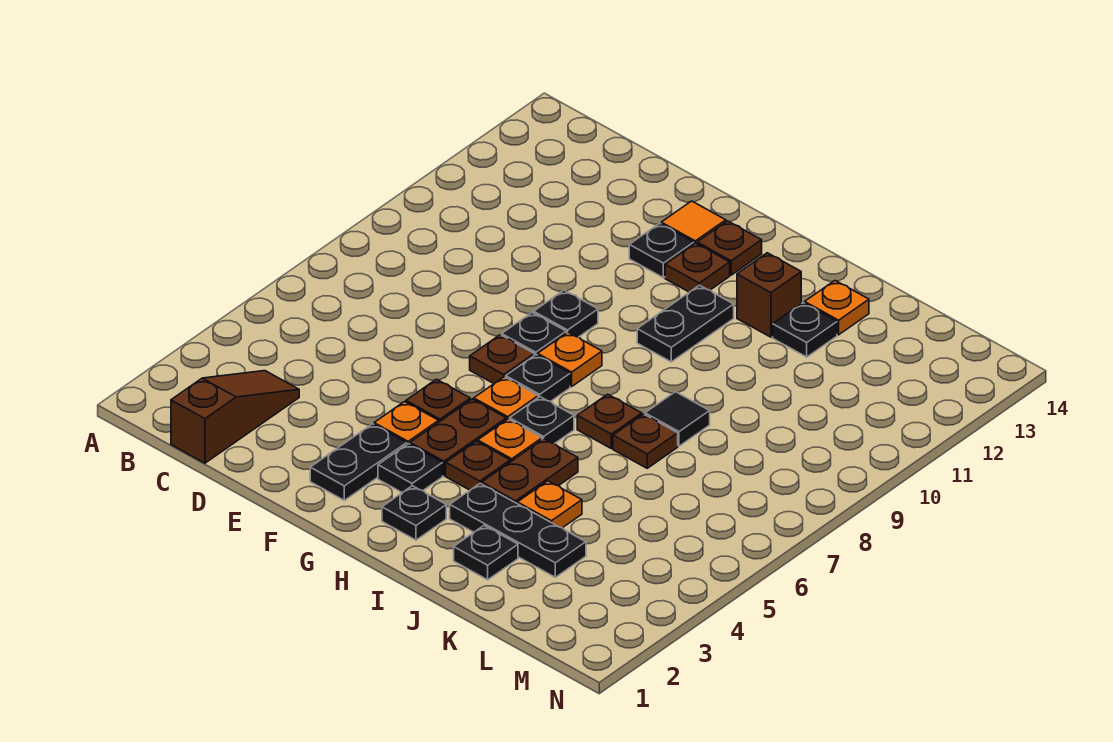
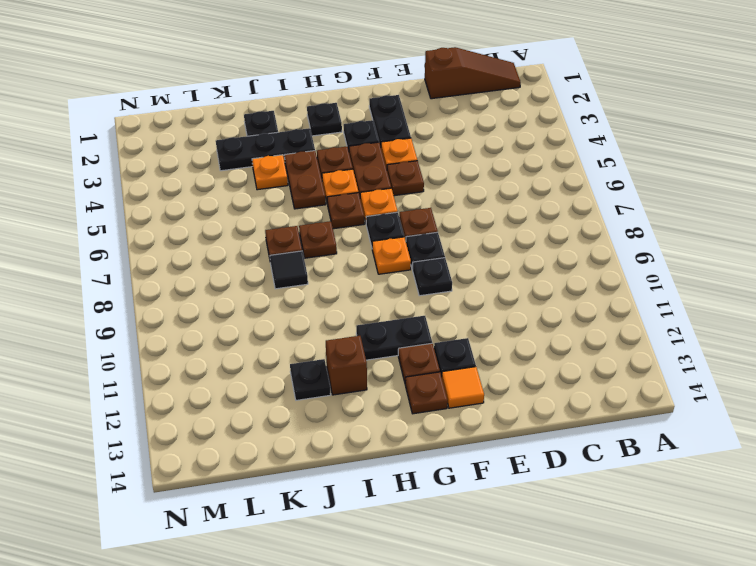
brown slope C1:C3 level 1 top 1 -> brown slope B1:D1 level 1 top D
black plate H6 level 1 -> brown plate H6 level 1
black plate H10:H11 level 1 -> black plate G11:H11 level 1
orange plate J13 level 1 -> none

